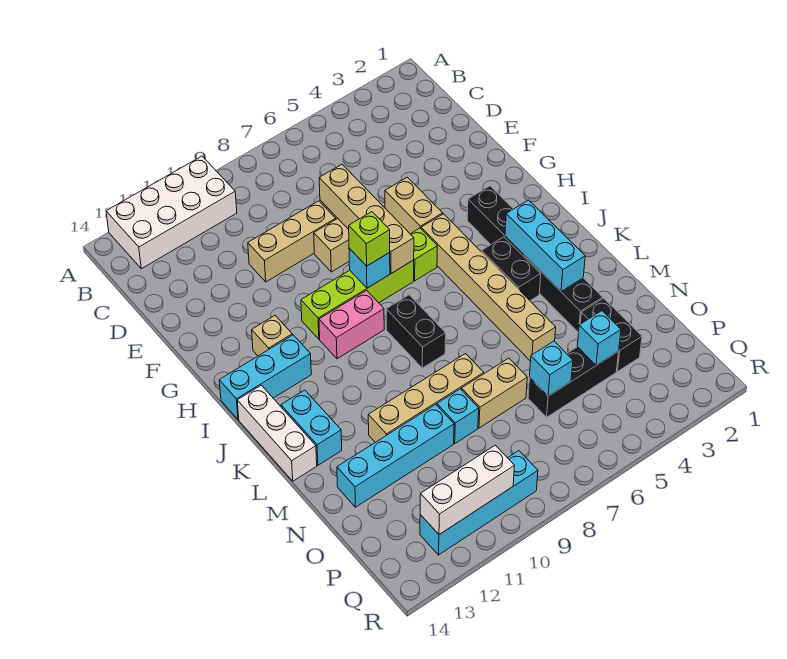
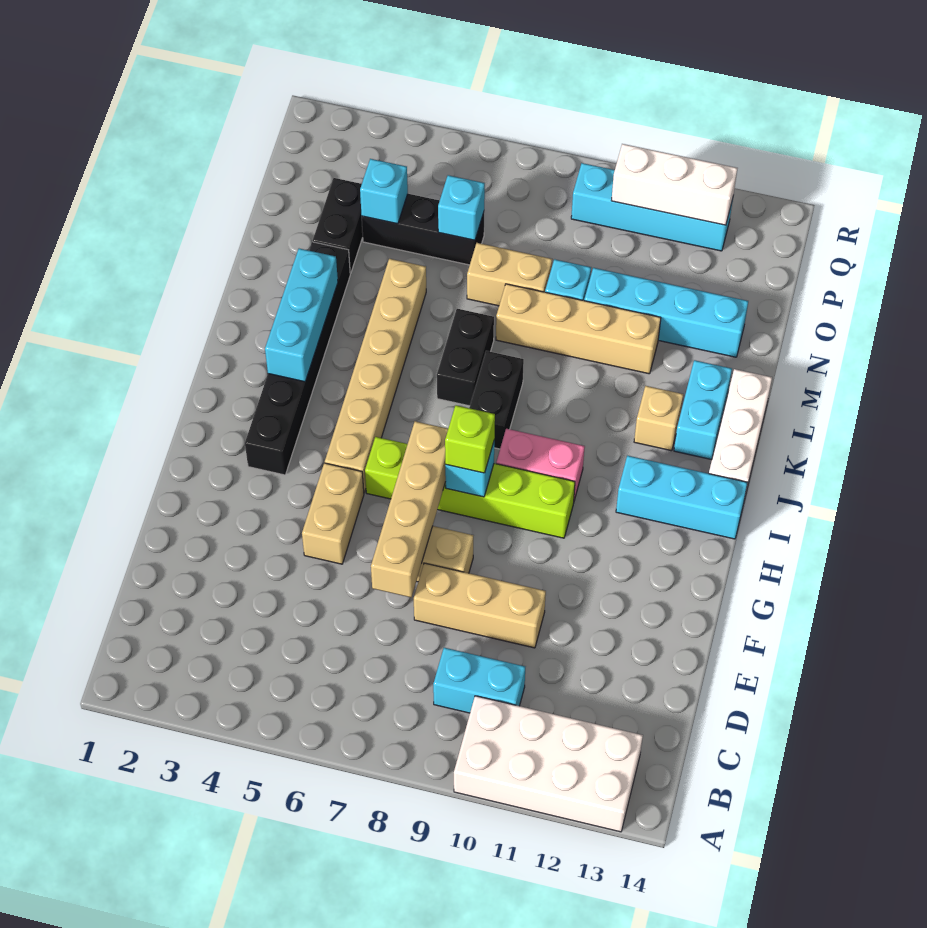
none -> cyan brick C9:C10 level 1
tan brick H12 level 1 -> tan brick K12 level 1
black brick J4:K4 level 1 -> black brick K7:L7 level 1

